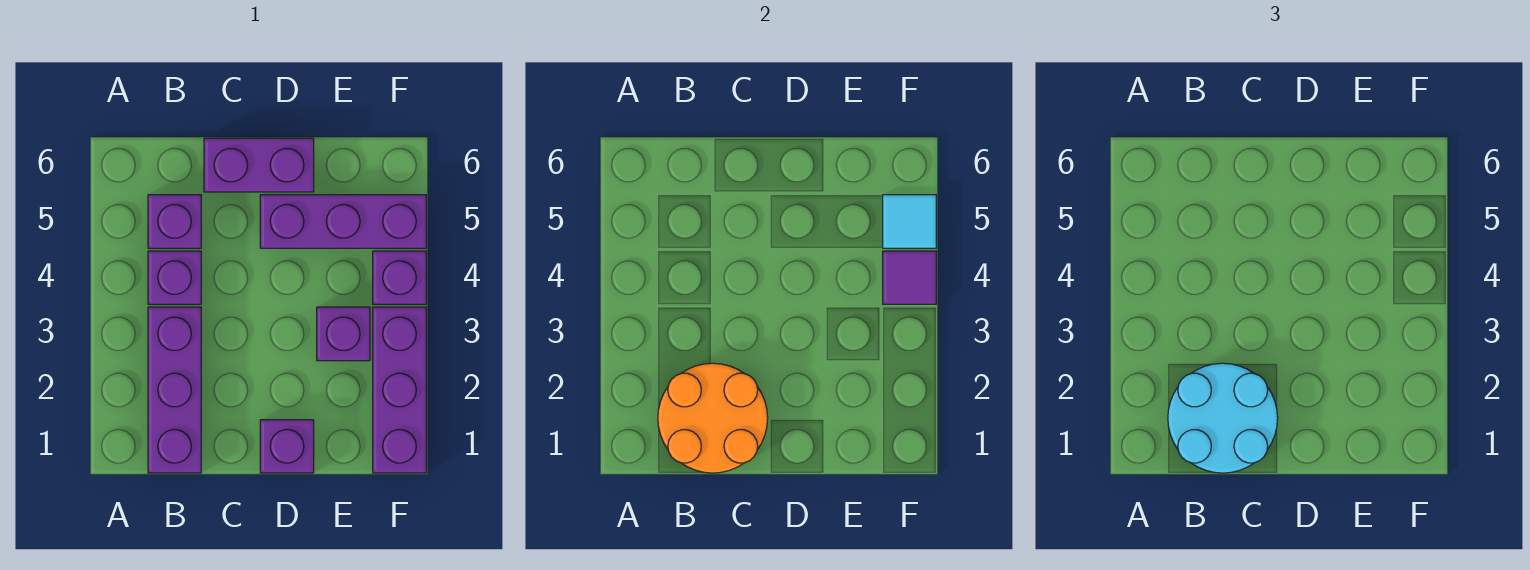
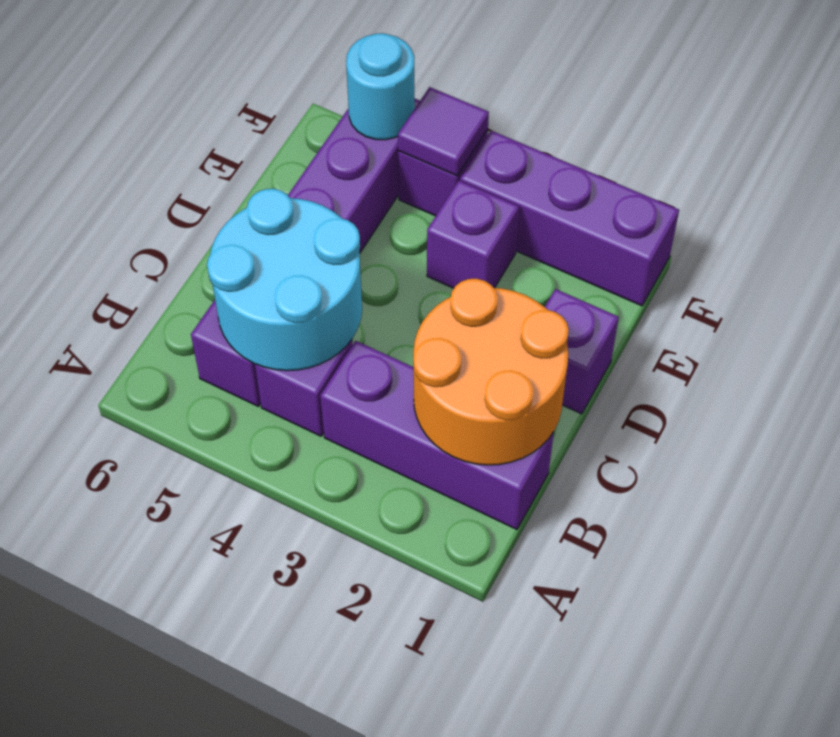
cyan round brick B1:C2 level 3 -> cyan round brick B4:C5 level 2
purple brick C6:D6 level 1 -> none
cyan tile F5 level 2 -> cyan round brick F5 level 2

